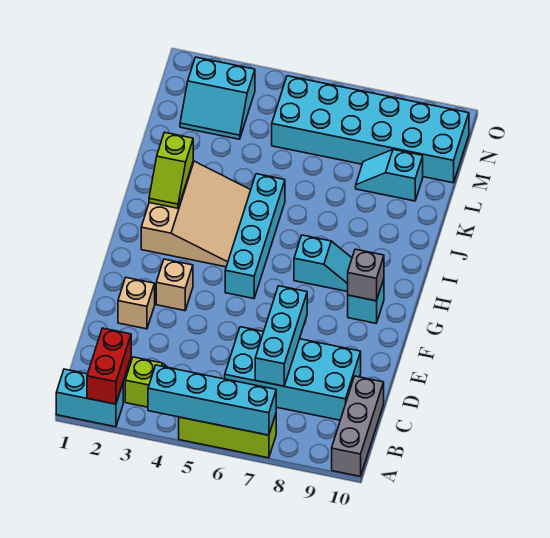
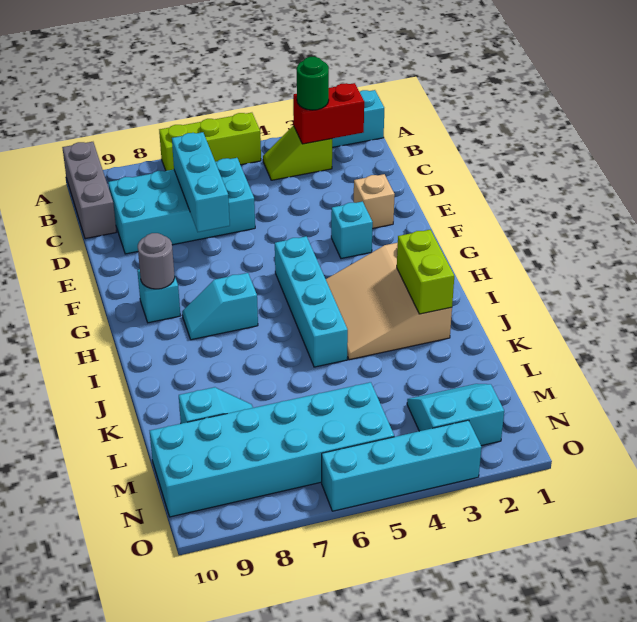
red brick A2:B2 level 2 -> red brick B2:B3 level 2
cyan brick A4:A7 level 2 -> cyan brick O3:O6 level 1
none -> green round brick B3 level 3
tan brick F3 level 1 -> cyan brick F3 level 1
grey brick G9 level 2 -> grey round brick G9 level 2
lime slope I2:J2 level 2 top J -> lime brick I2:J2 level 2

